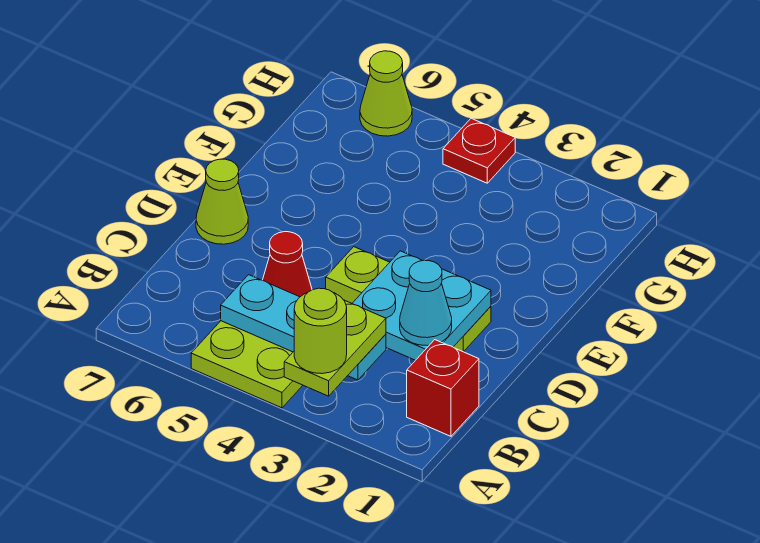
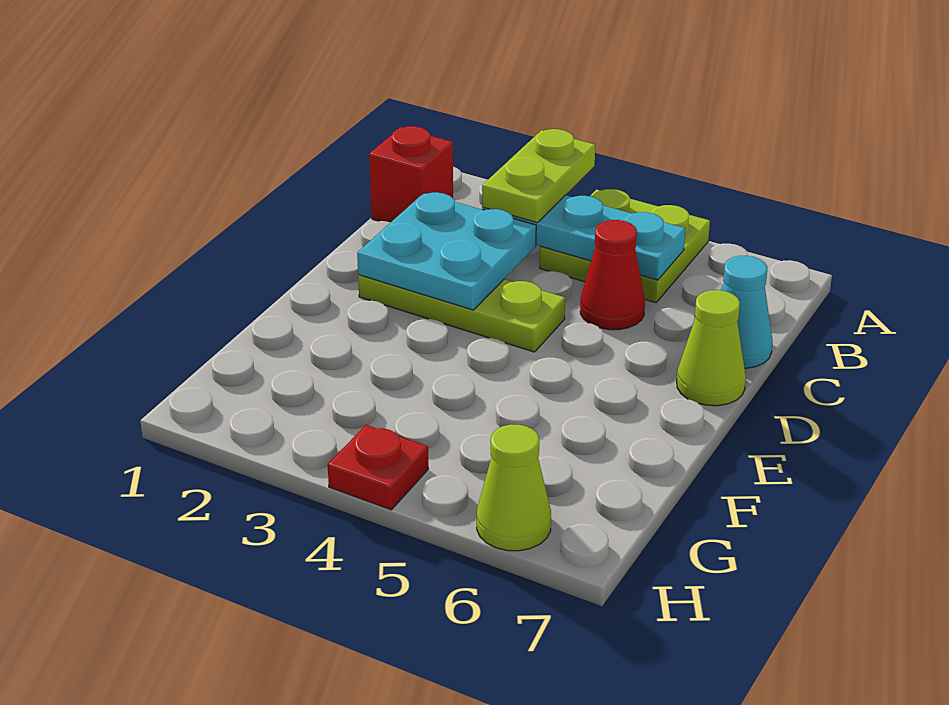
lime round brick A3 level 4 -> none
cyan cone C2 level 3 -> cyan cone C7 level 1

